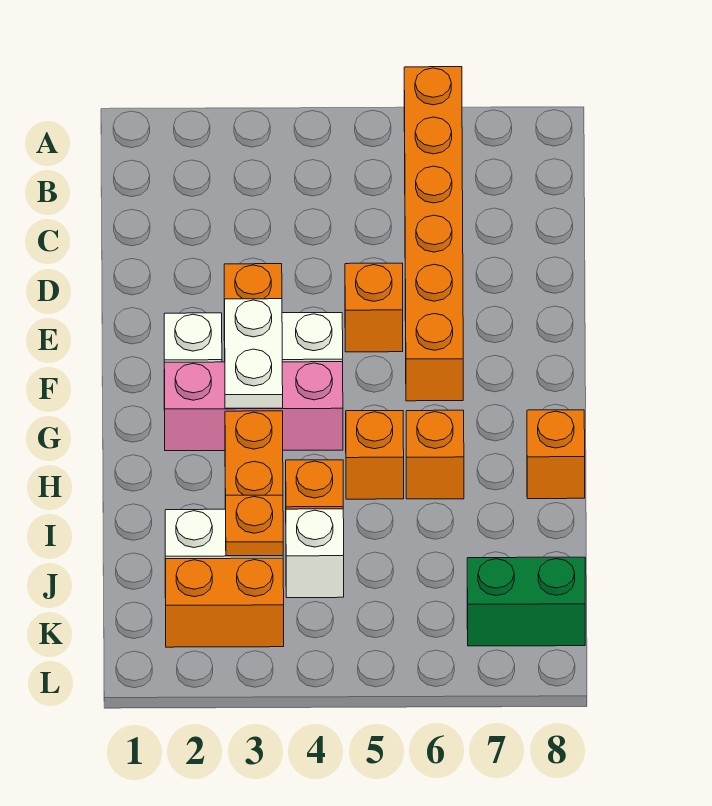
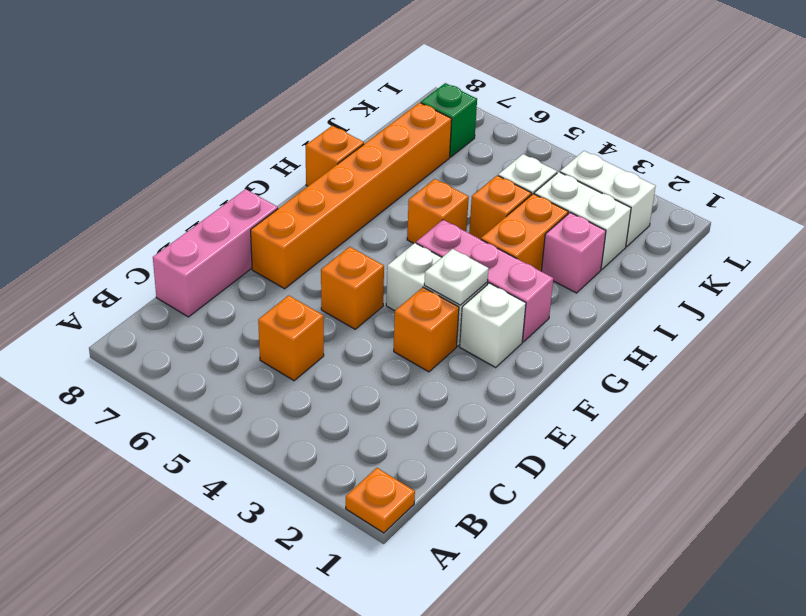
orange brick A6:F6 level 1 -> orange brick E7:J7 level 1
none -> pink brick C8:E8 level 1
white plate F3:G3 level 2 -> white plate F3 level 2
orange brick H6 level 1 -> orange brick C5 level 1
none -> pink brick I2 level 1
orange plate J3 level 2 -> orange plate A1 level 1
orange brick K2:K3 level 1 -> white brick K2:K3 level 1
green brick K7:K8 level 1 -> green brick K7 level 1

